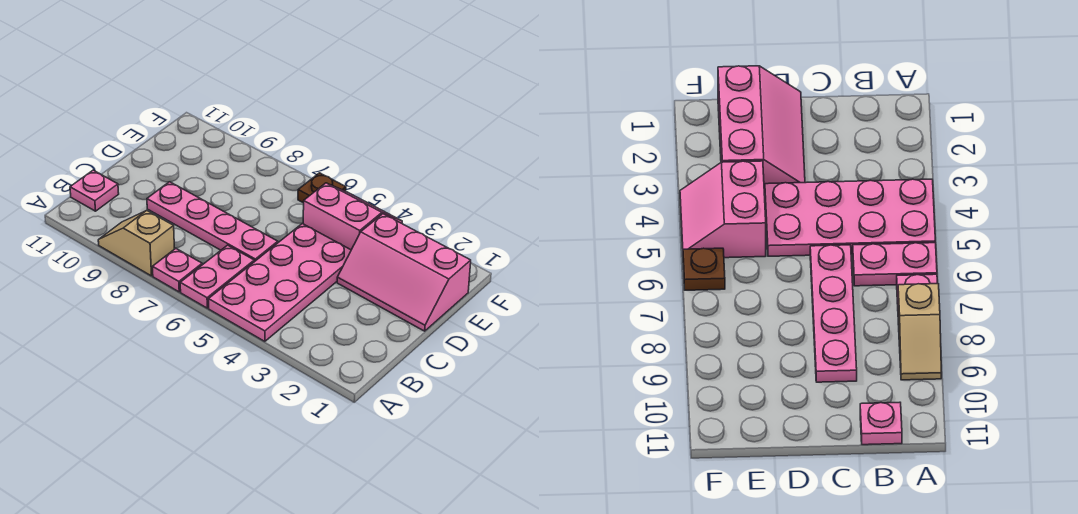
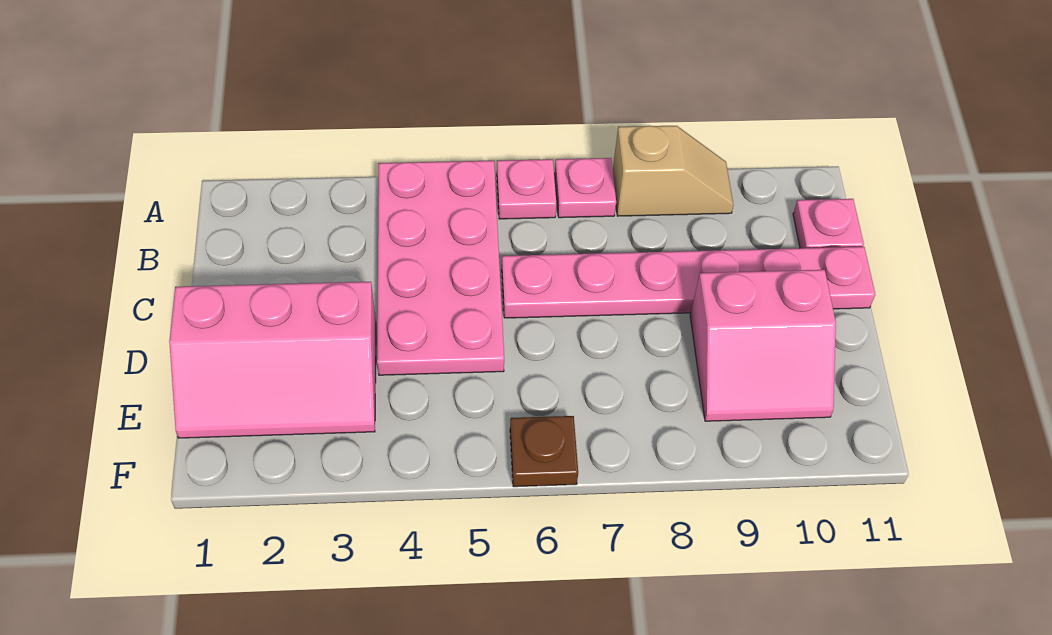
pink plate A6:B6 level 1 -> pink plate A6 level 1
pink plate C6:C9 level 1 -> pink plate C6:C11 level 1
pink slope D1:E3 level 1 top E -> pink slope D1:E3 level 1 top D
pink slope E4:F5 level 1 top E -> pink slope D9:E10 level 1 top D

